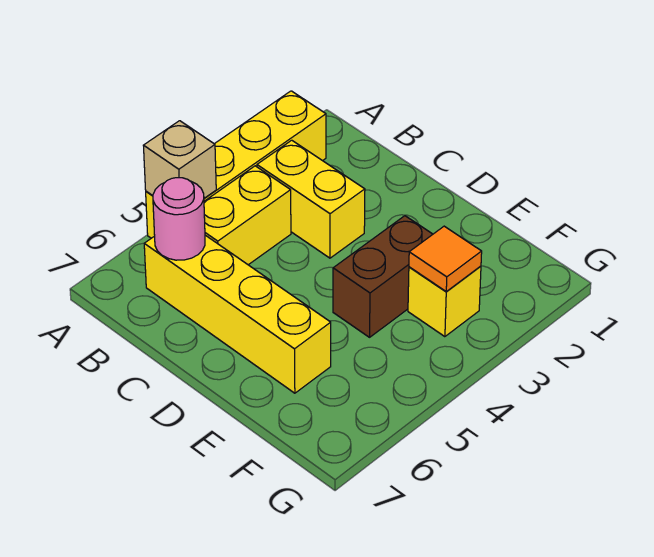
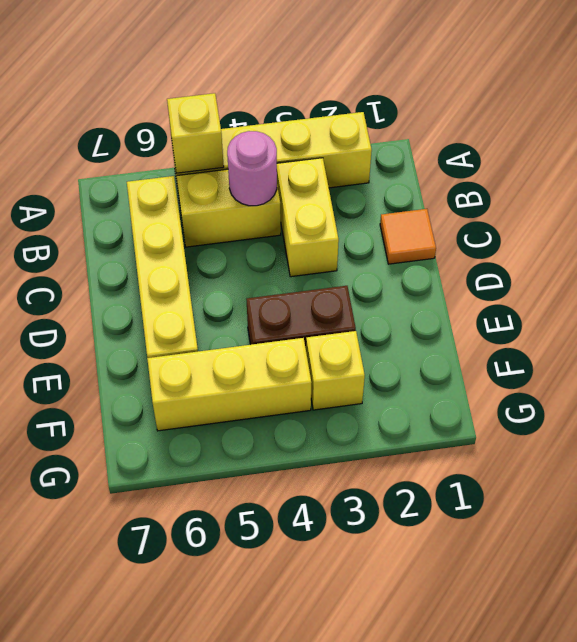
tan brick A5 level 2 -> yellow brick A5 level 2
pink round brick B6 level 2 -> pink round brick B4 level 2
orange tile F3 level 2 -> orange tile C1 level 1
none -> yellow brick F4:F6 level 1

